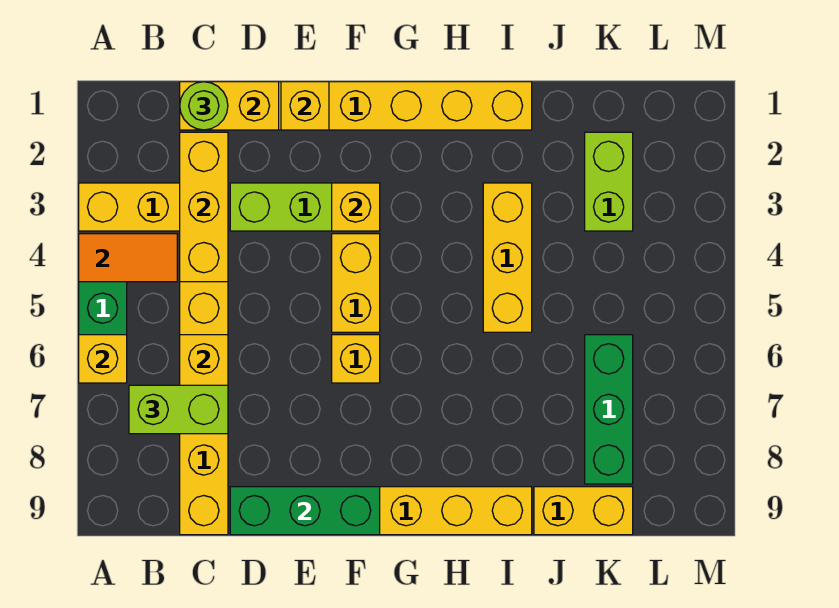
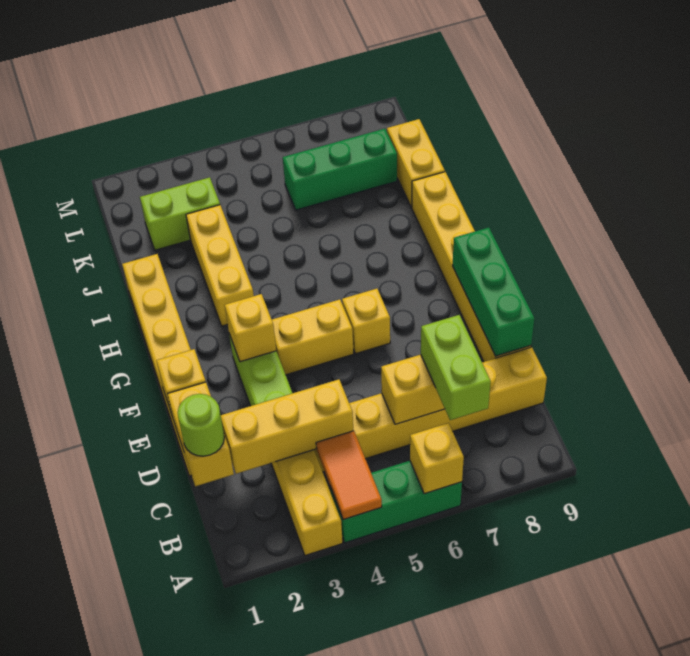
yellow brick I3:I5 level 1 -> yellow brick H3:J3 level 1

